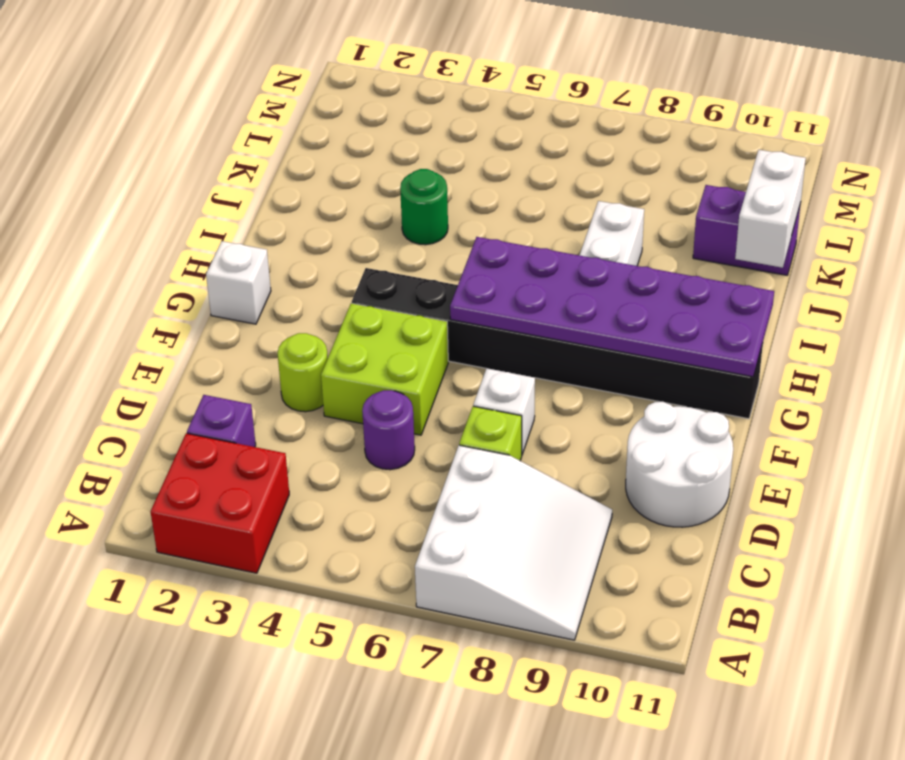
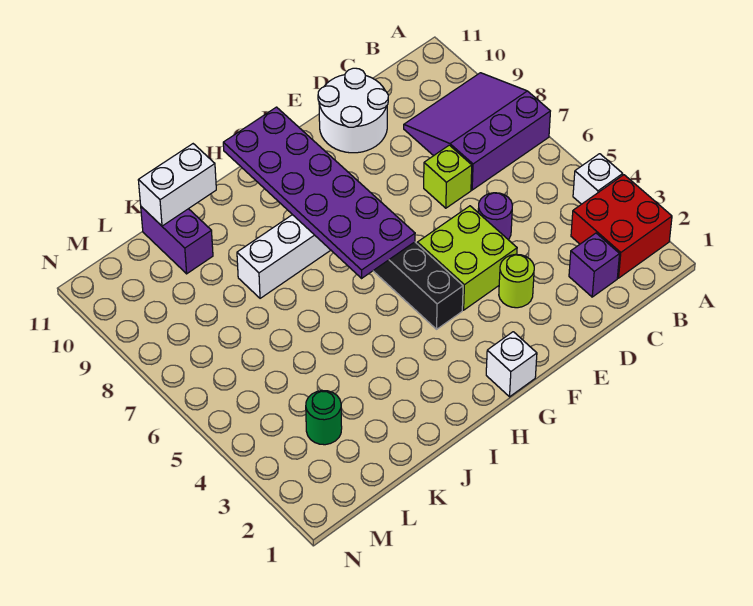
white slope A7:C9 level 1 top 7 -> purple slope A7:C9 level 1 top 7
white brick E7 level 1 -> white brick A4 level 1
green round brick J4 level 1 -> green round brick L3 level 1

